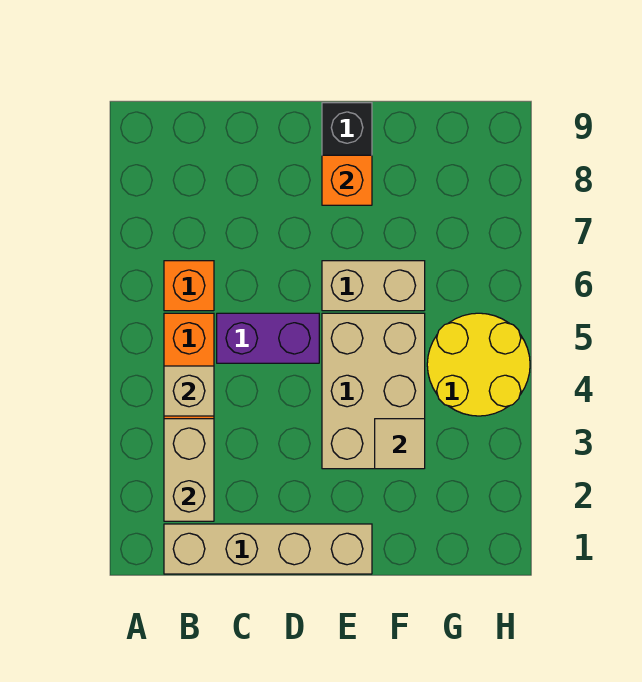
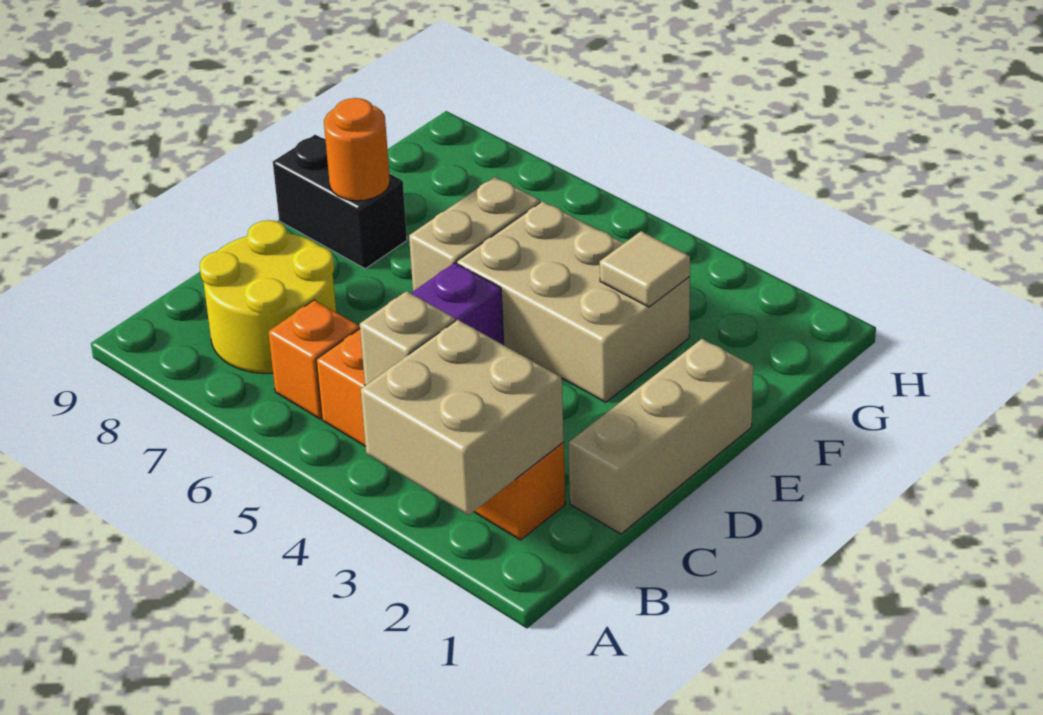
tan brick B1:E1 level 1 -> tan brick C1:E1 level 1
tan brick B2:B3 level 2 -> tan brick A2:B3 level 2
orange brick E8 level 2 -> orange round brick E8 level 2
yellow round brick G4:H5 level 1 -> yellow round brick B7:C8 level 1

